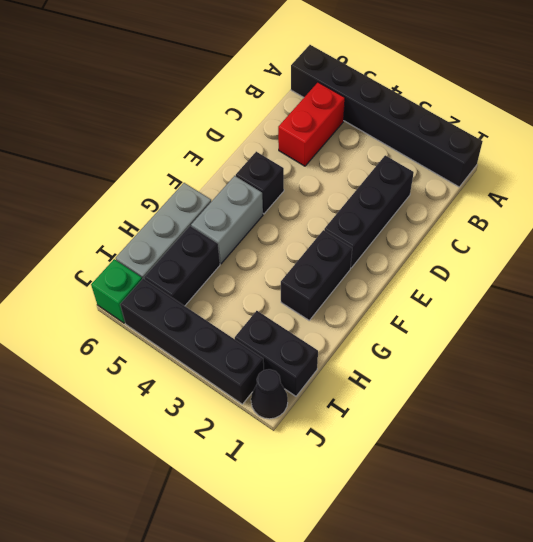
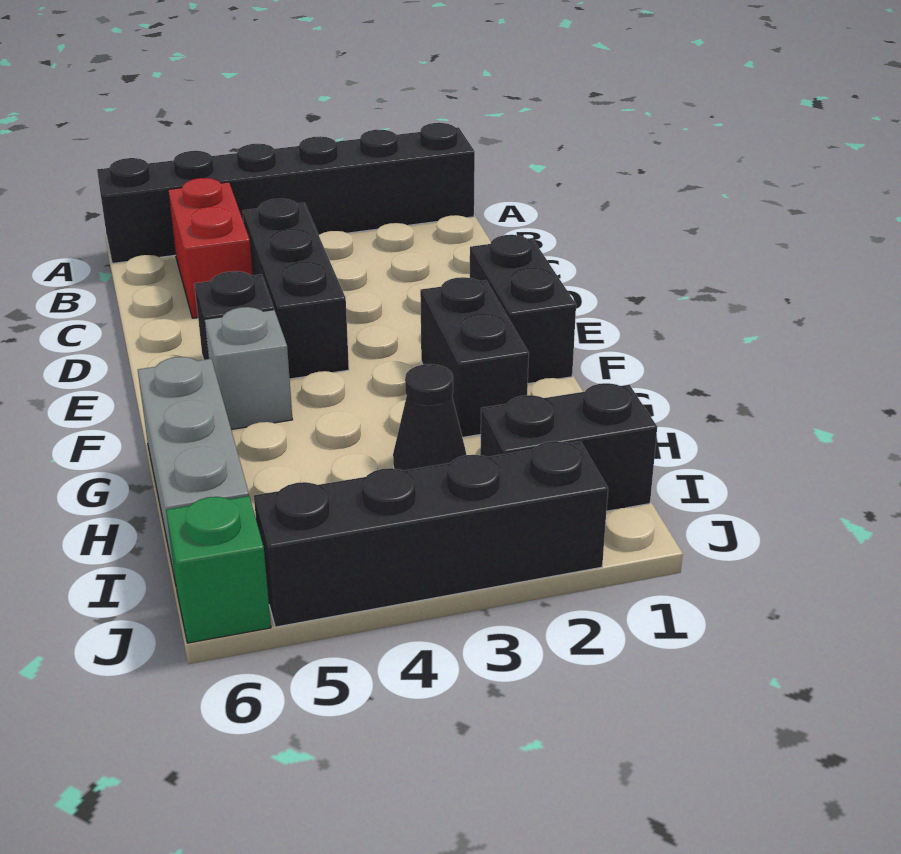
black brick C2:E2 level 1 -> black brick C4:E4 level 1
grey brick F5:G5 level 1 -> grey brick F5 level 1
black brick H5:I5 level 1 -> black brick E1:F1 level 1
black cone J1 level 1 -> black cone H3 level 1

